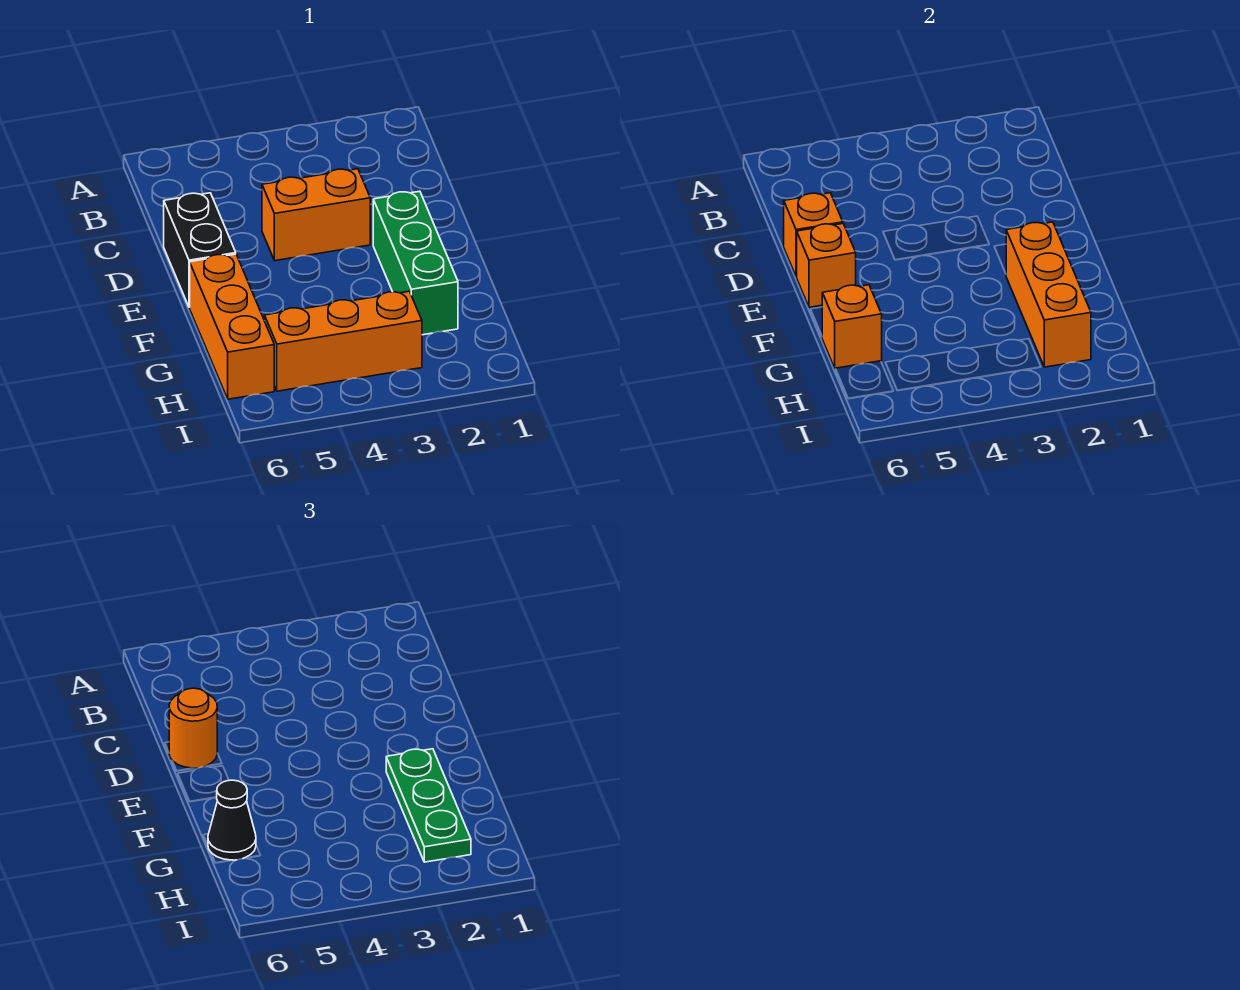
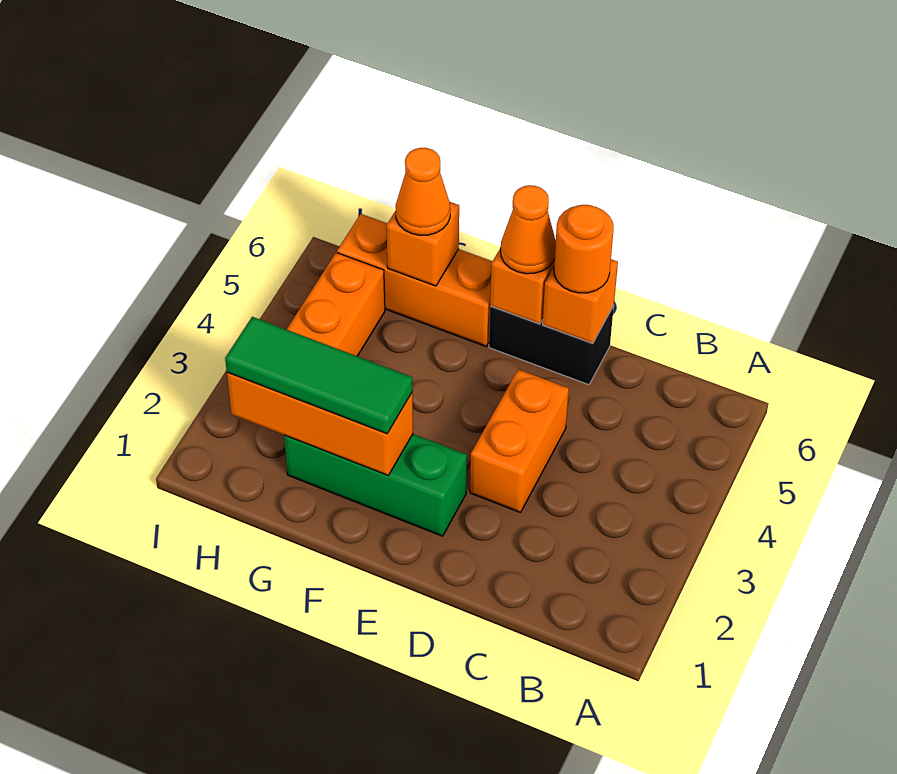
none -> orange cone E6 level 3
green plate F2:H2 level 3 -> green tile F2:H2 level 3
black cone G6 level 3 -> orange cone G6 level 3

